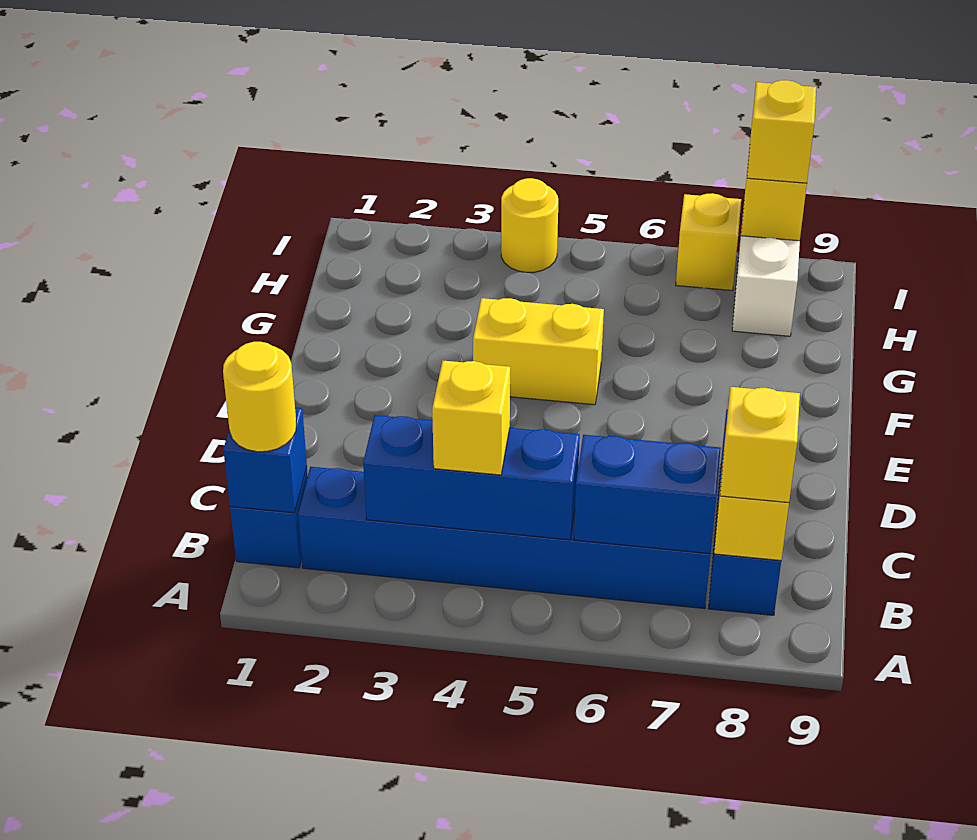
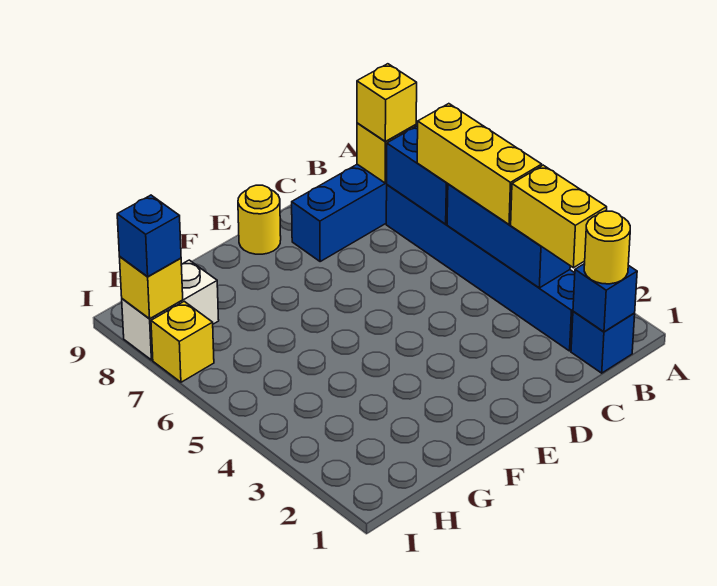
yellow brick B4 level 3 -> yellow brick B4:B6 level 3
yellow brick F4:F5 level 1 -> yellow brick B2:B3 level 3
yellow round brick I4 level 1 -> yellow round brick E9 level 1
yellow brick I8 level 3 -> blue brick I8 level 3

